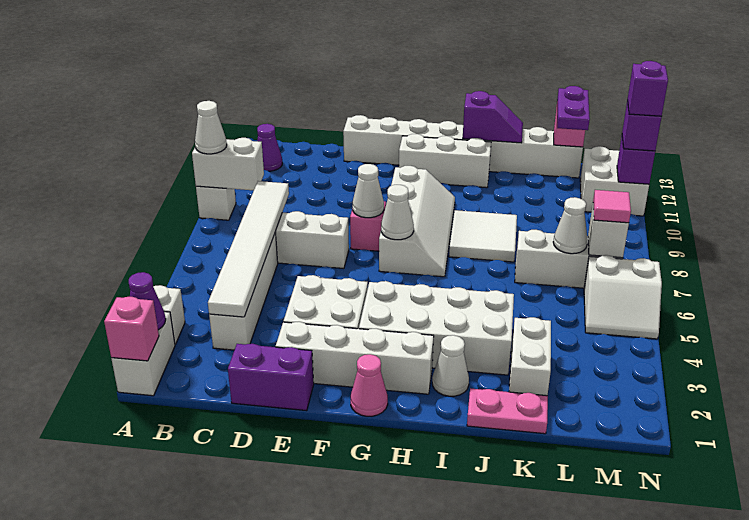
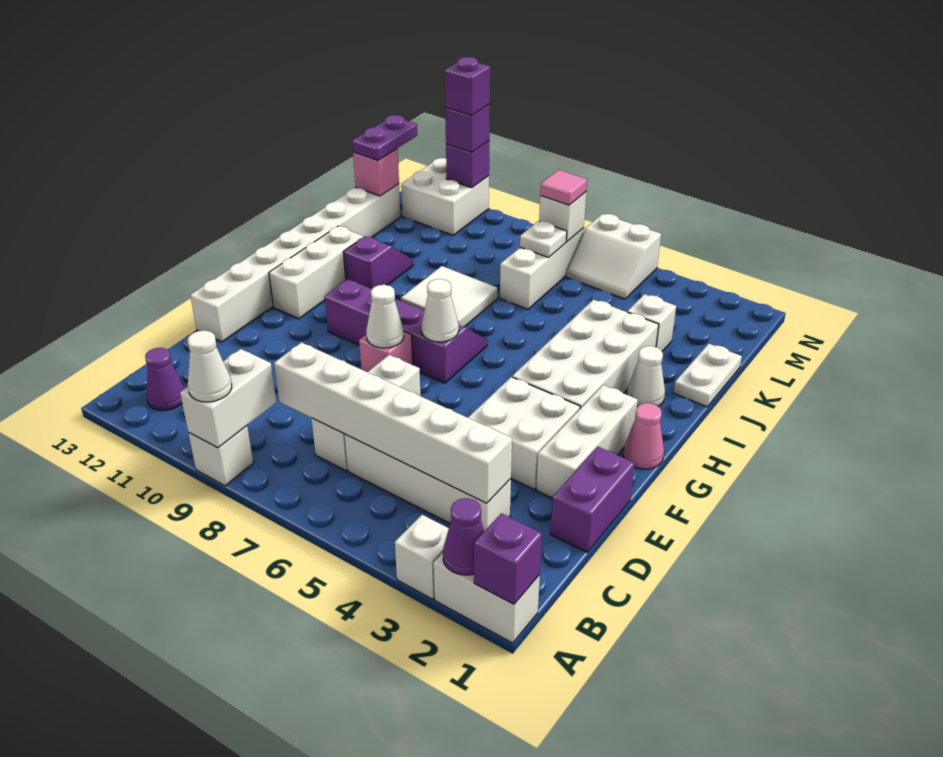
pink brick A1 level 2 -> purple brick A1 level 2
white tile C3:C8 level 2 -> white brick C3:C8 level 2
white brick E2:H2 level 1 -> white brick E2:G2 level 1
white slope G7:H10 level 1 top G -> purple slope G7:H10 level 1 top G
purple slope I13:J13 level 2 top I -> purple slope I11:J11 level 1 top I
pink plate J1:K1 level 1 -> white plate J1:K1 level 1
white brick K2:K3 level 1 -> white brick K3 level 1
white cone L7 level 2 -> white plate L7 level 2
purple plate L12:L13 level 3 -> purple plate L13:M13 level 3
white slope M5:N6 level 1 top 6 -> white slope M5:N6 level 1 top N

